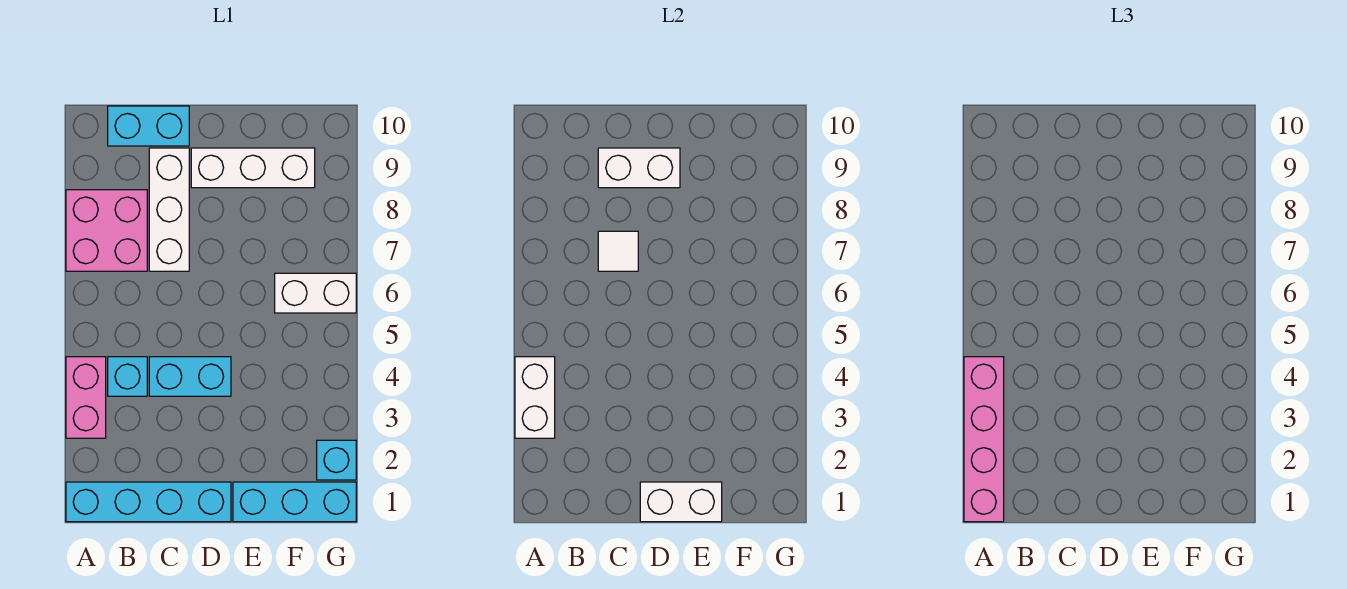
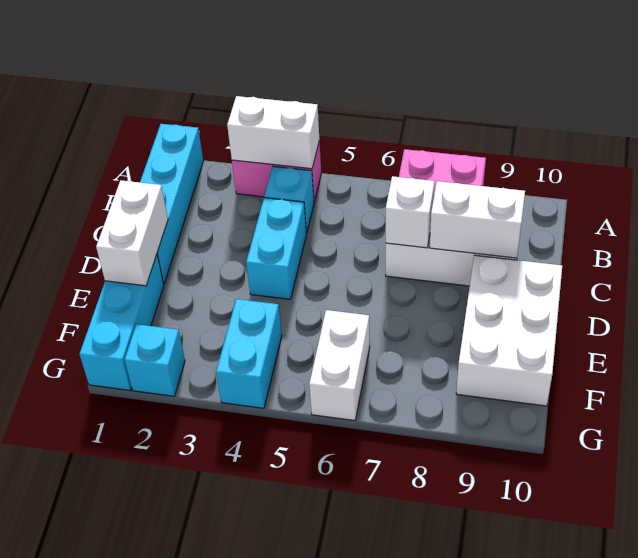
pink brick A1:A4 level 3 -> none
cyan brick B10:C10 level 1 -> cyan brick F4:G4 level 1
white tile C7 level 2 -> white brick C7 level 2
white brick C9:D9 level 2 -> white brick C8:C9 level 2
white brick D9:F9 level 1 -> white brick D9:F10 level 1

